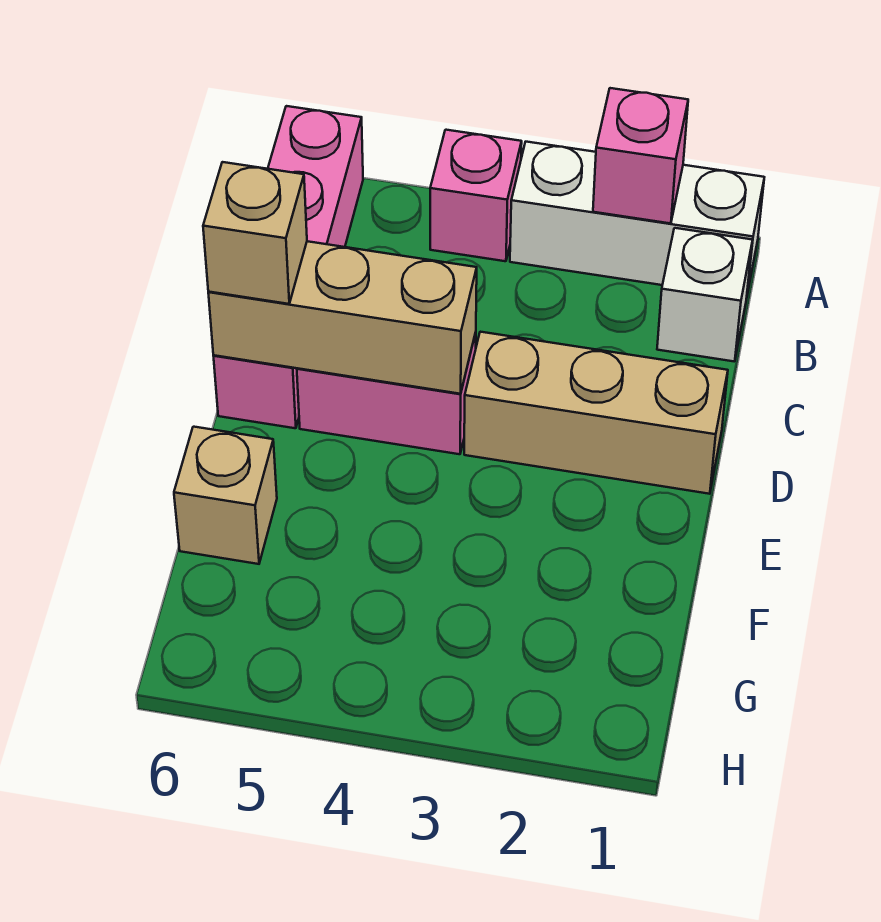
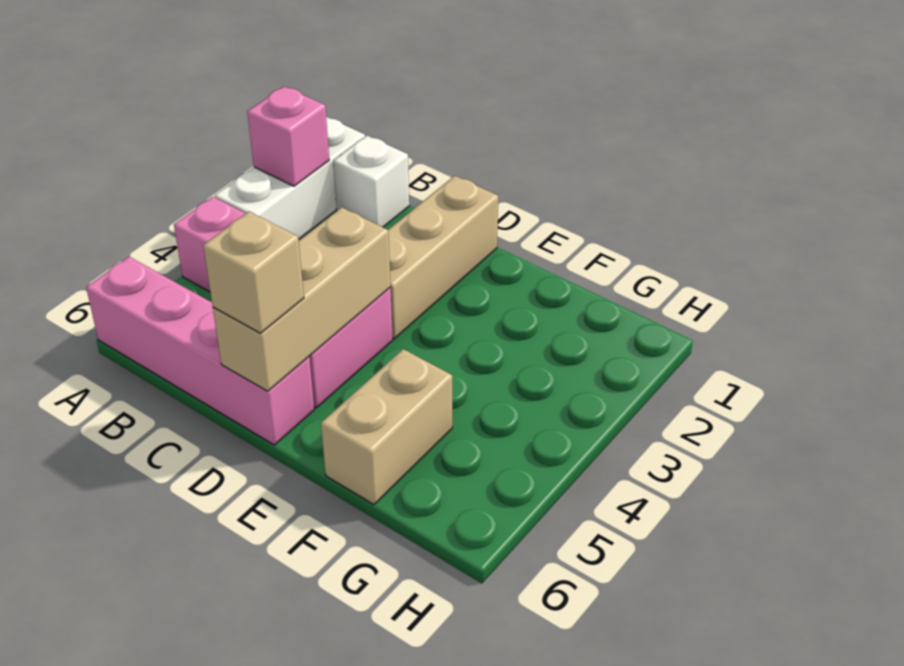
tan brick F6 level 1 -> tan brick F5:F6 level 1

